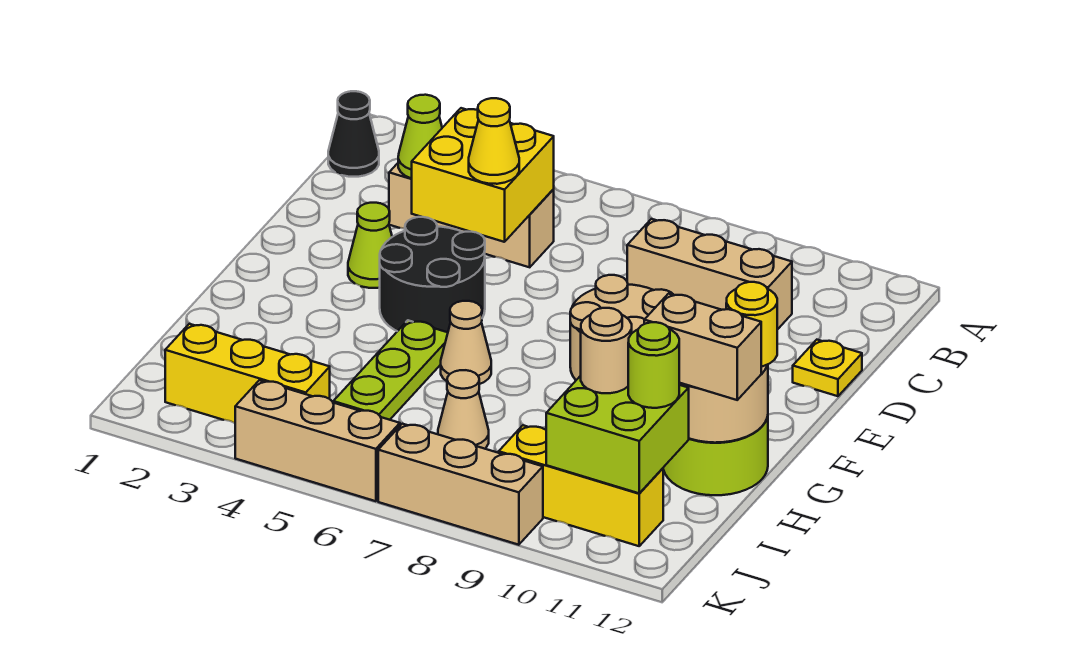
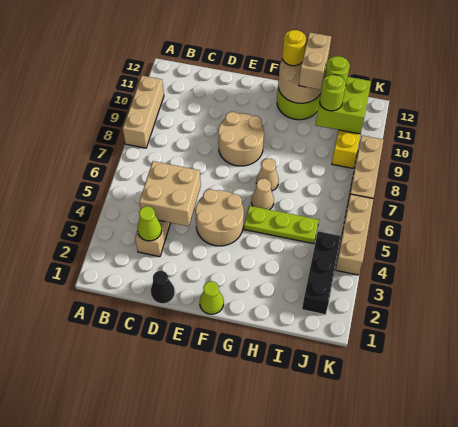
black cone B1 level 1 -> black cone D1 level 1
yellow brick C4:D5 level 2 -> tan brick C4:D5 level 2
tan brick C8:C10 level 1 -> tan brick A8:A10 level 1
yellow cone D5 level 3 -> none
yellow plate D12 level 1 -> none
lime cone E3 level 1 -> lime cone F1 level 1
black round brick E4:F5 level 1 -> tan round brick E4:F5 level 1
tan cone I7 level 1 -> tan cone G7 level 1
tan round brick I10 level 3 -> lime round brick I10 level 3
yellow brick J2:J4 level 1 -> black brick J2:J4 level 1

